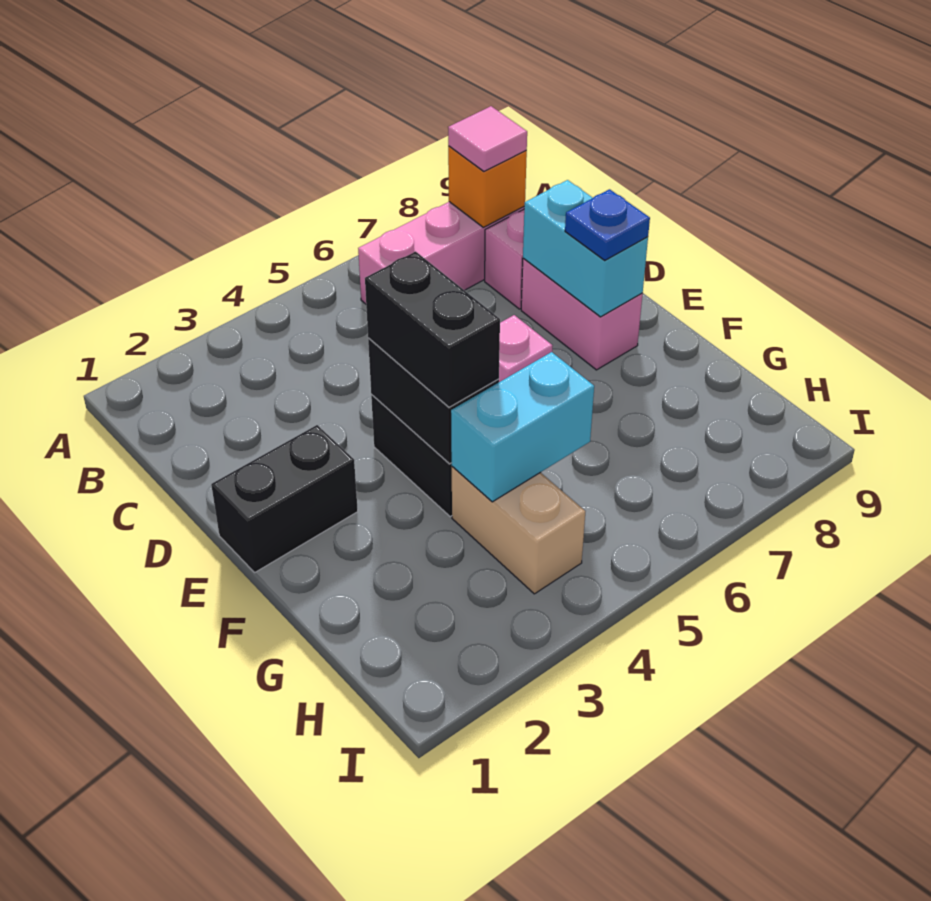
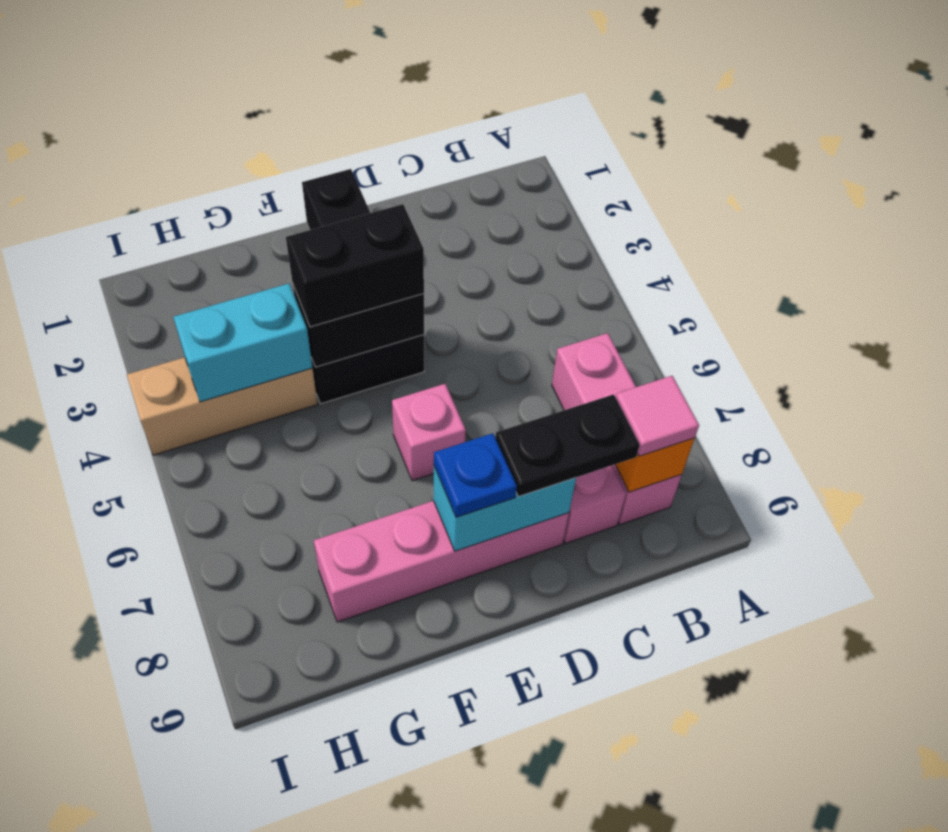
none -> black plate C8:D8 level 3
pink brick D8:E8 level 1 -> pink brick D8:G8 level 1
tan brick G4:H4 level 1 -> tan brick G4:I4 level 1
cyan brick G4:G5 level 2 -> cyan brick G4:H4 level 2

